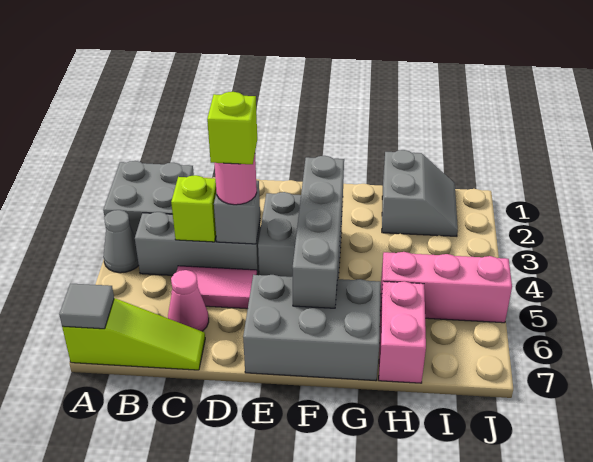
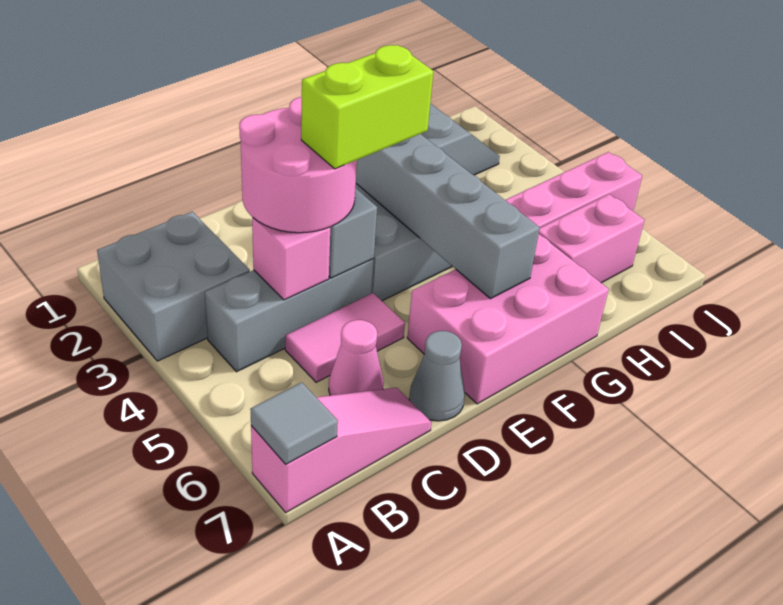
grey cone A4 level 1 -> grey cone D7 level 1
lime slope A7:C7 level 1 top A -> pink slope A7:C7 level 1 top A
lime brick C4 level 2 -> pink brick C4 level 2
pink round brick D4 level 3 -> pink round brick C3:D4 level 3
lime brick D4 level 4 -> lime brick D4:E4 level 4
grey brick E6:G7 level 1 -> pink brick E6:G7 level 1
pink brick H6:H7 level 1 -> pink brick H6:I6 level 1

